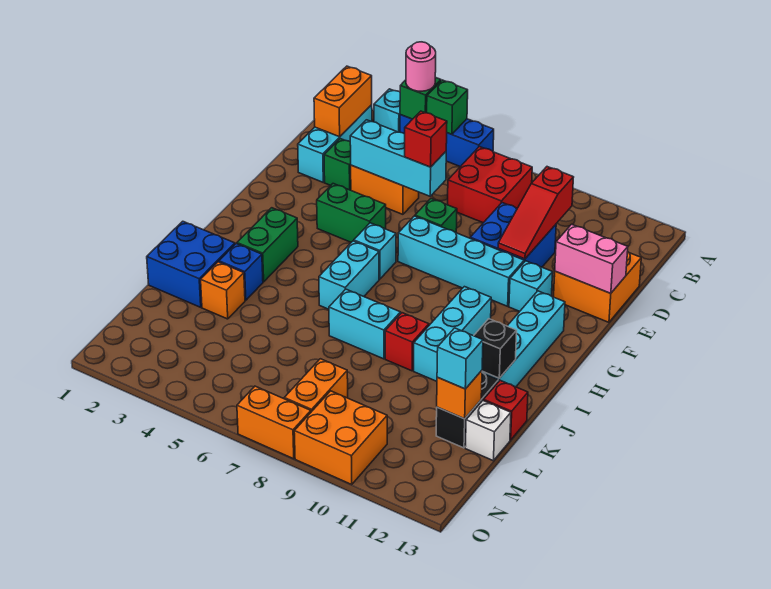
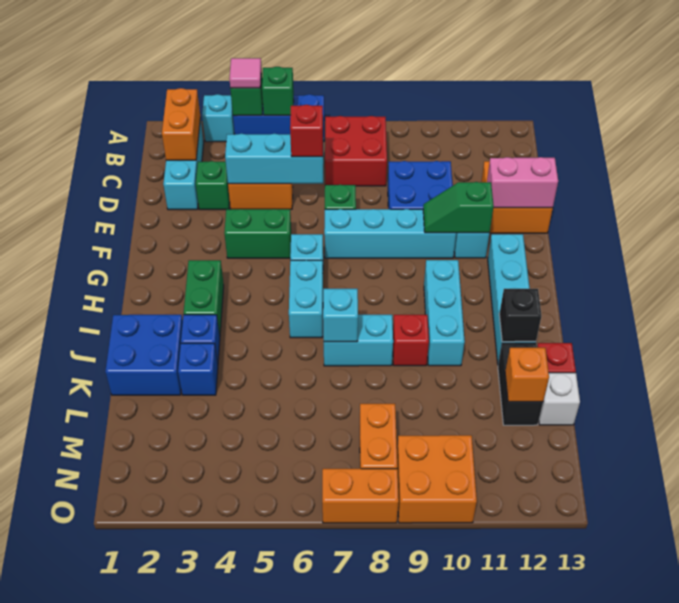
pink round brick A4 level 3 -> pink tile A4 level 3
red slope C10:E10 level 2 top C -> none
none -> green slope F10:F11 level 2 top 11
orange brick K3 level 1 -> blue brick K3 level 1
cyan brick L12 level 3 -> cyan brick J7 level 2

